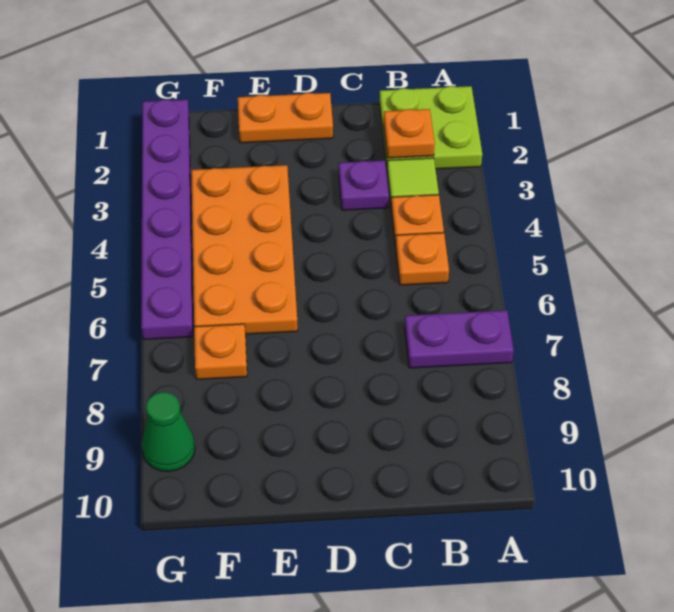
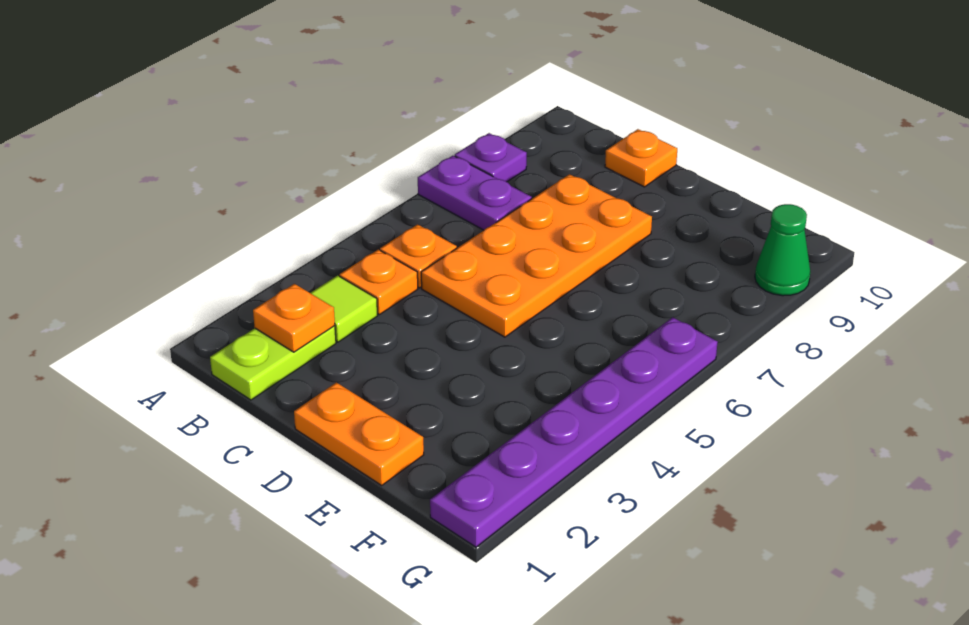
lime plate A1:B2 level 1 -> lime plate B1:B2 level 1
purple plate C3 level 1 -> purple plate A8 level 1
orange plate E3:F6 level 1 -> orange plate C5:D8 level 1
orange plate F7 level 1 -> orange plate C10 level 1

